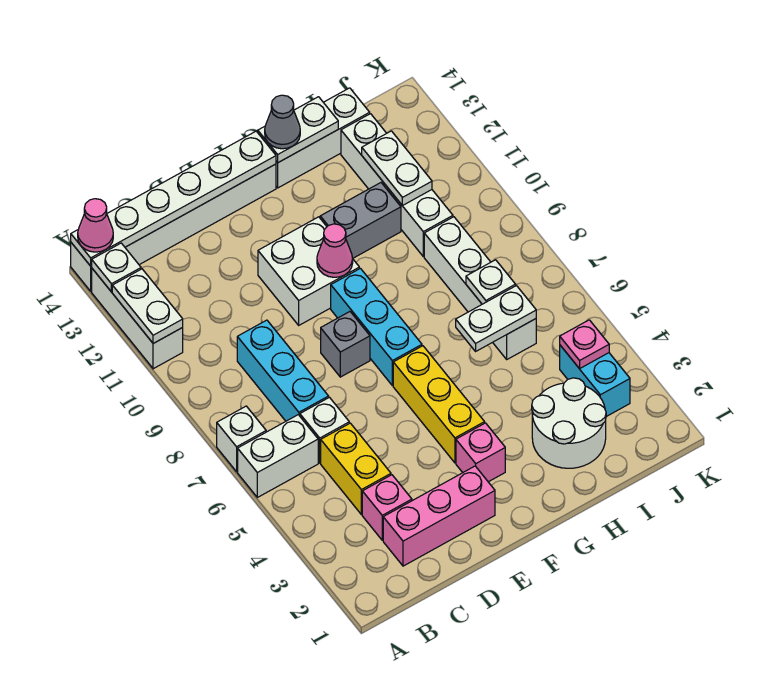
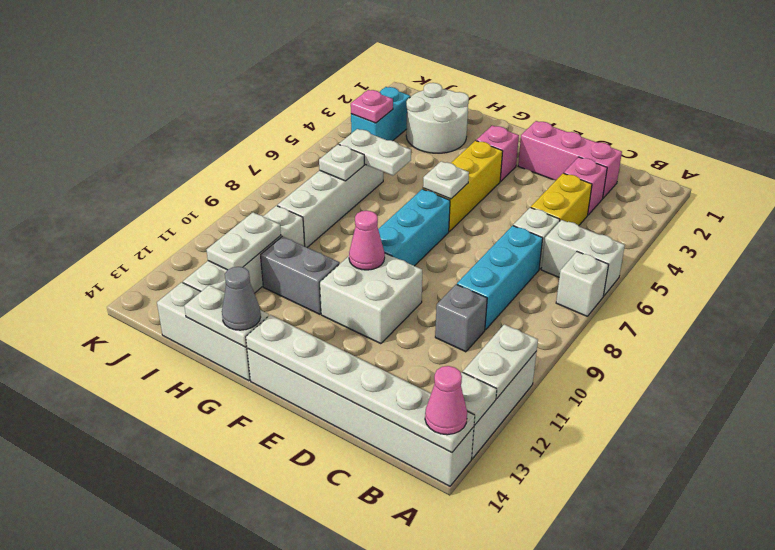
grey brick E8 level 1 -> grey brick C10 level 1
none -> white plate F6 level 2

